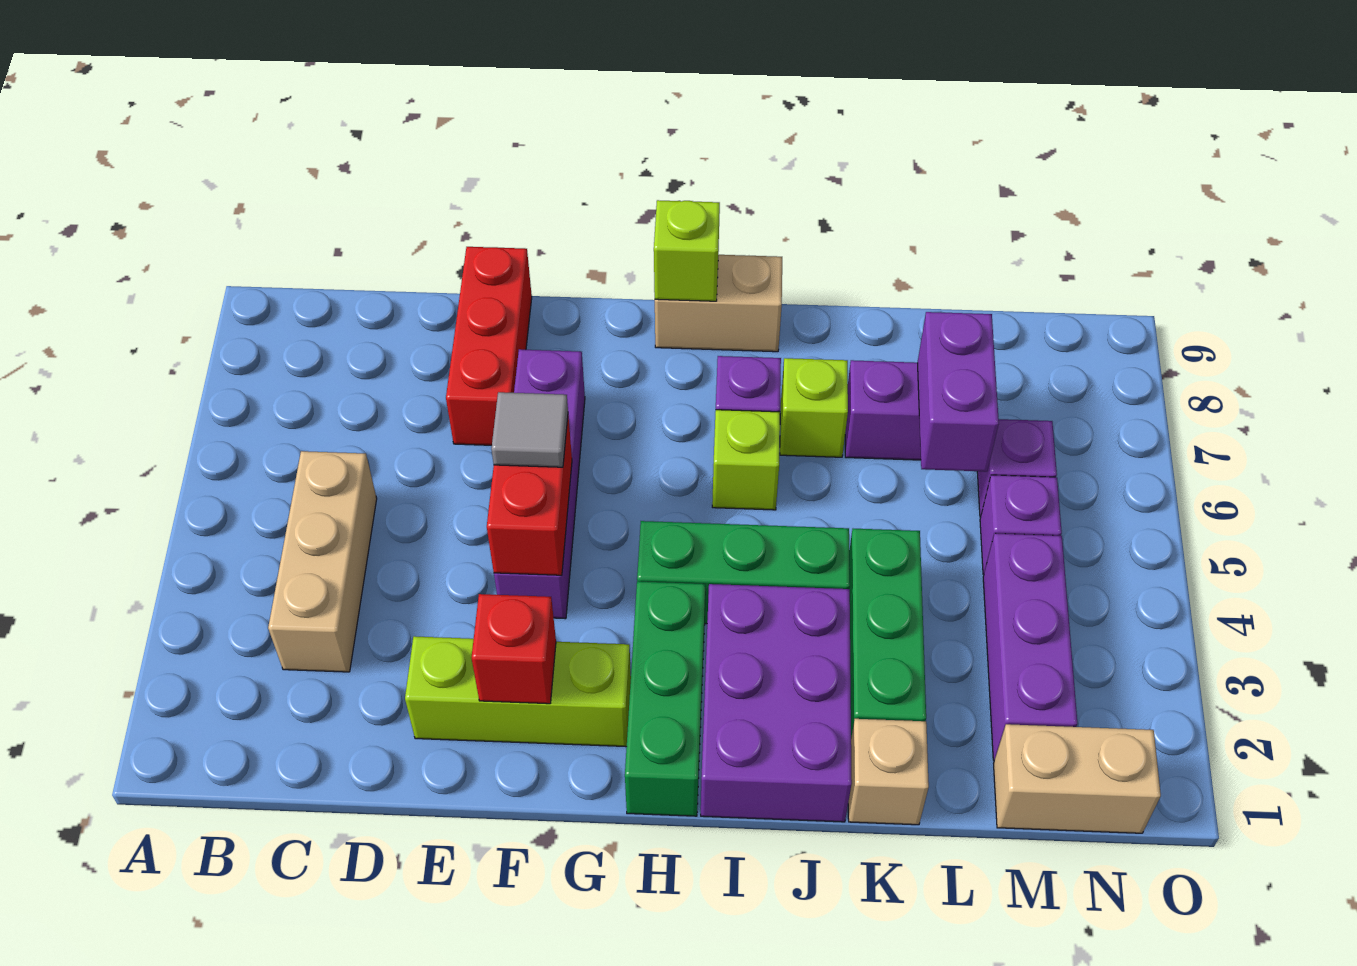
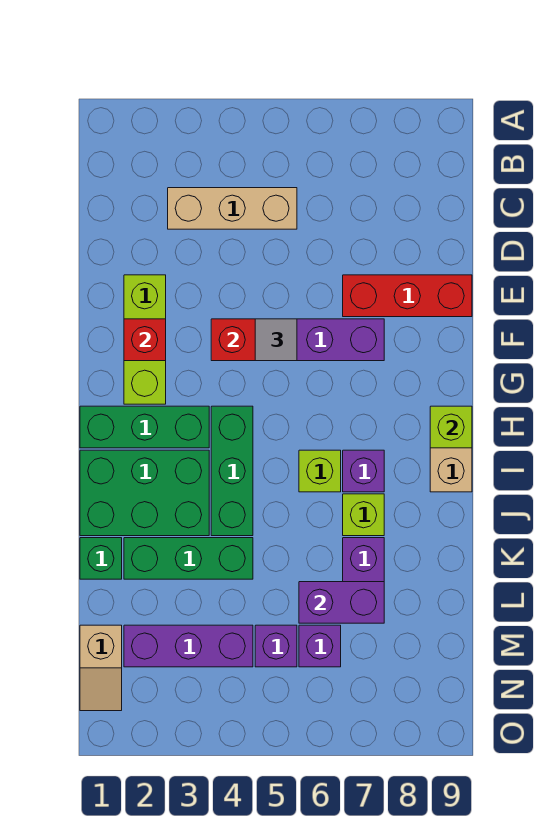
purple brick I1:J3 level 1 -> green brick I1:J3 level 1
tan brick K1 level 1 -> green brick K1 level 1
tan brick M1:N1 level 1 -> tan slope M1:N1 level 1 top M

